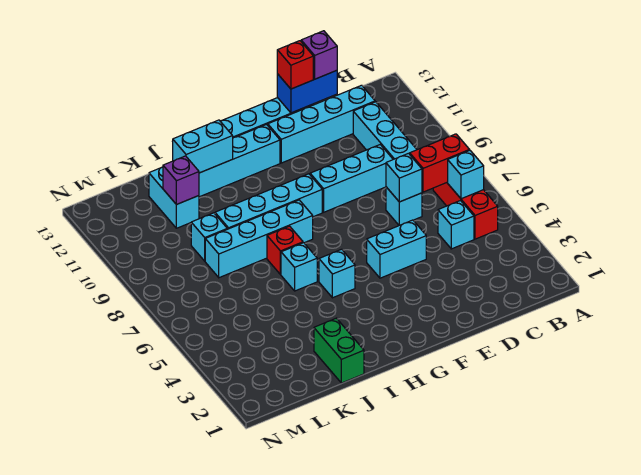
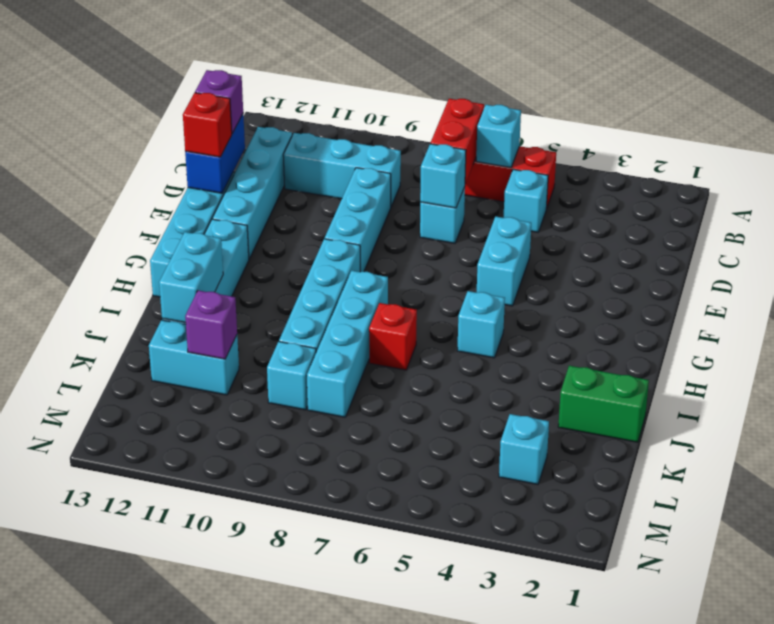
cyan brick I6 level 1 -> cyan brick L3 level 1

